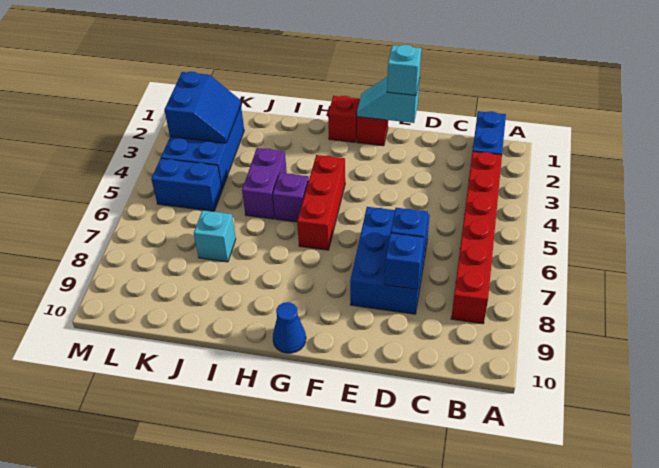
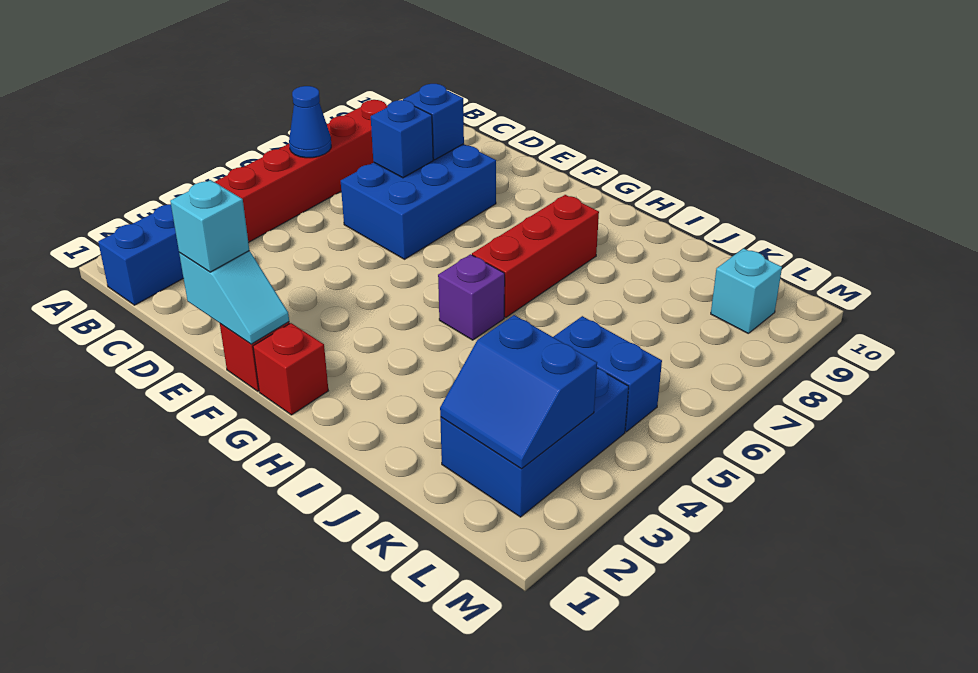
red brick G4:G6 level 1 -> red brick H6:H8 level 1
blue cone G10 level 1 -> blue cone B6 level 2
purple brick I4:I5 level 1 -> none
cyan brick J7 level 1 -> cyan brick L9 level 1
blue slope K2:L3 level 2 top L -> blue slope K2:L3 level 2 top 3

